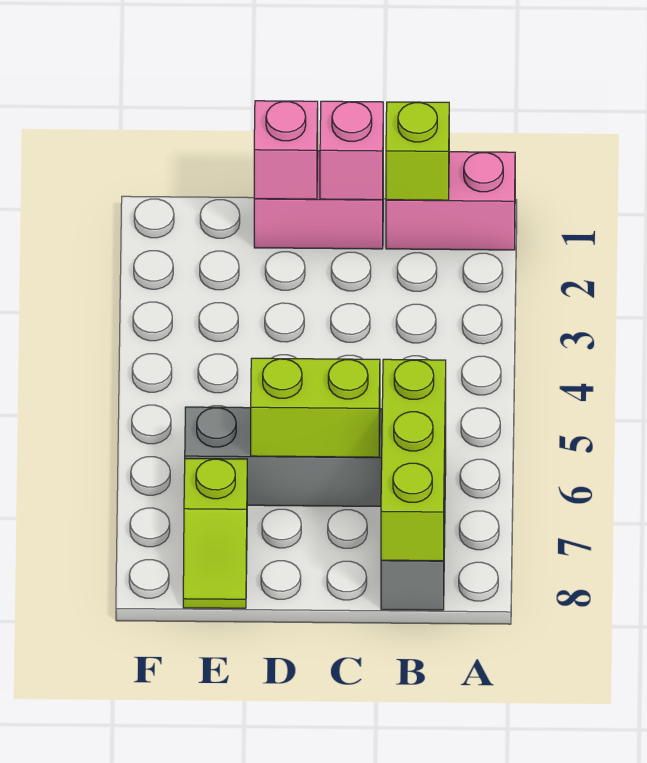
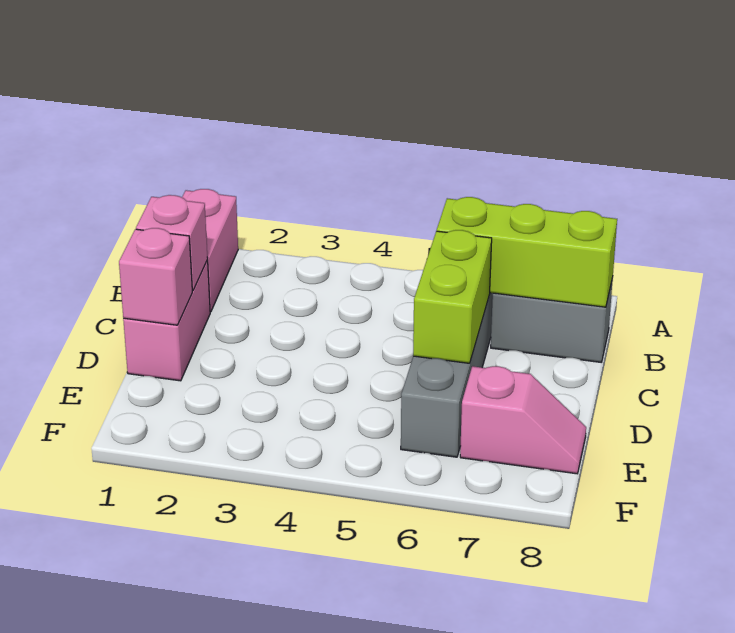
lime brick B1 level 2 -> none
lime slope E7:E8 level 1 top 7 -> pink slope E7:E8 level 1 top 7

